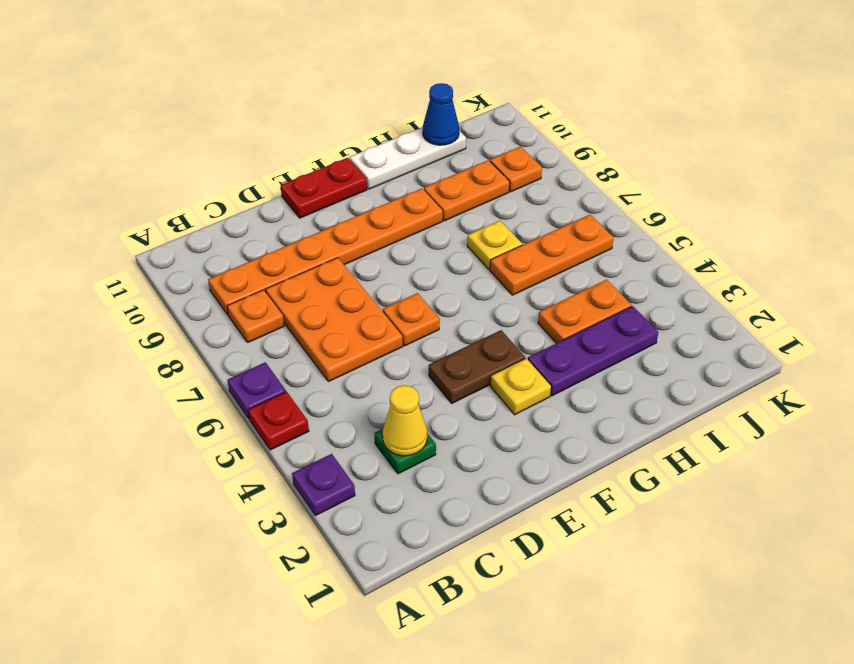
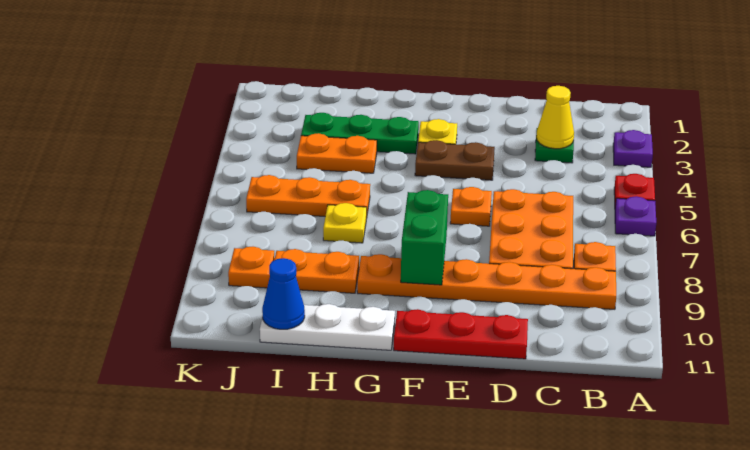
red plate E11:F11 level 1 -> red plate D11:F11 level 1
none -> green brick F8:F9 level 2
purple plate G3:I3 level 1 -> green plate G3:I3 level 1

